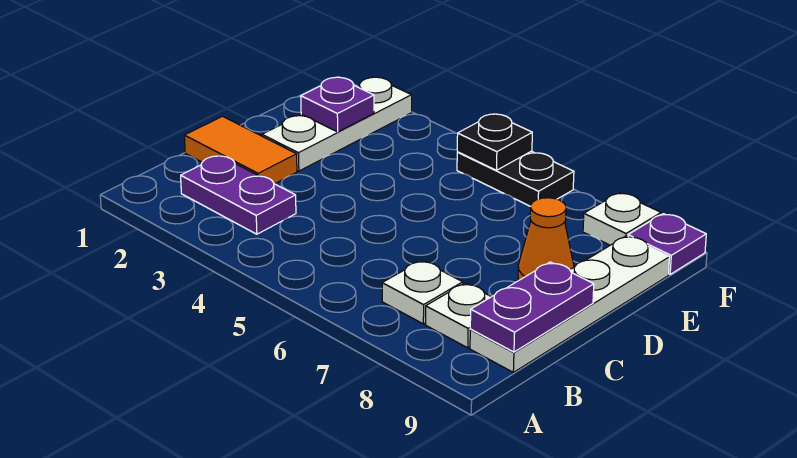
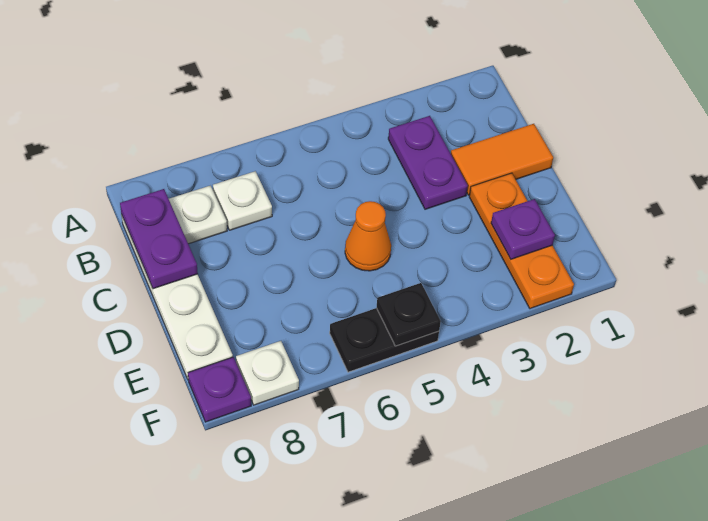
purple plate B2:B3 level 1 -> purple plate B3:C3 level 1
white plate D2:F2 level 1 -> orange plate D2:F2 level 1
orange cone D8 level 1 -> orange cone D5 level 1

